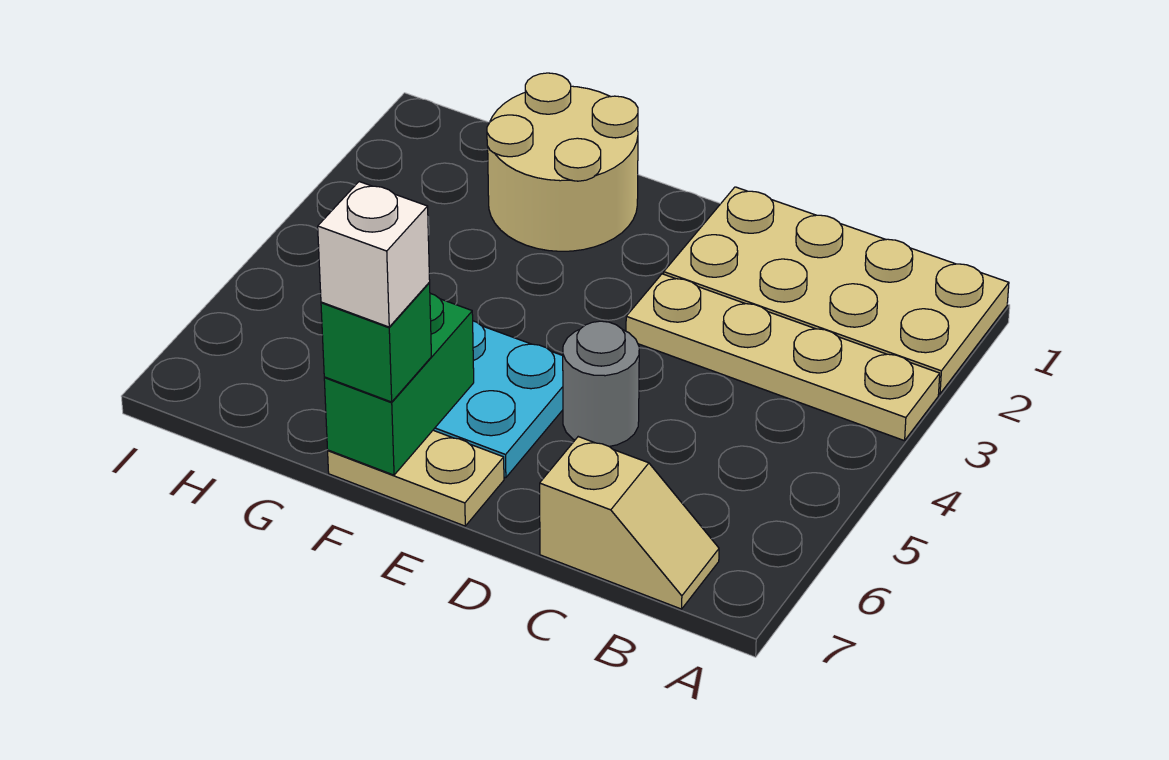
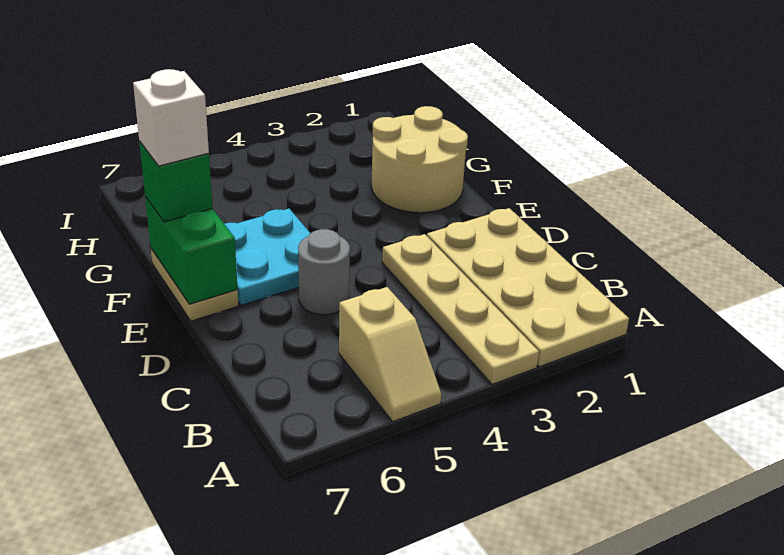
tan slope B7:C7 level 1 top C -> tan slope A5:B5 level 1 top B
green brick F6:F7 level 2 -> green brick E7:F7 level 2

